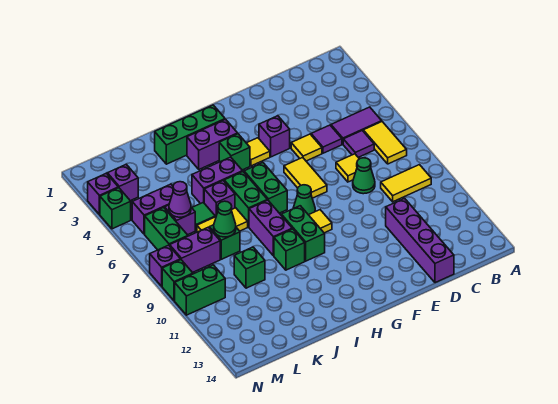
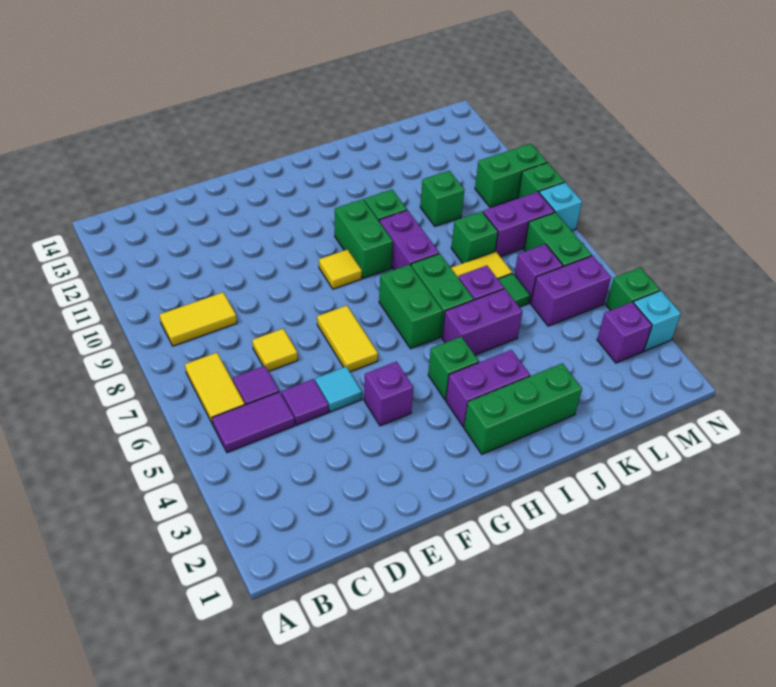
green cone D8 level 1 -> none
purple brick D11:D14 level 1 -> none
yellow tile E5 level 1 -> cyan tile E5 level 1
yellow tile G4 level 1 -> none
green cone G8 level 1 -> none
green cone K8 level 2 -> none
purple cone L6 level 2 -> none
purple brick N3 level 1 -> cyan brick N3 level 1
purple brick N8 level 1 -> cyan brick N8 level 1

